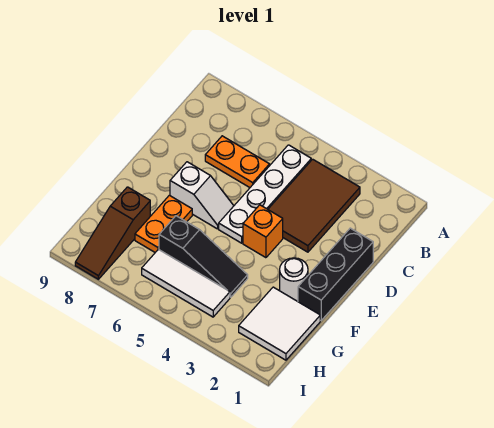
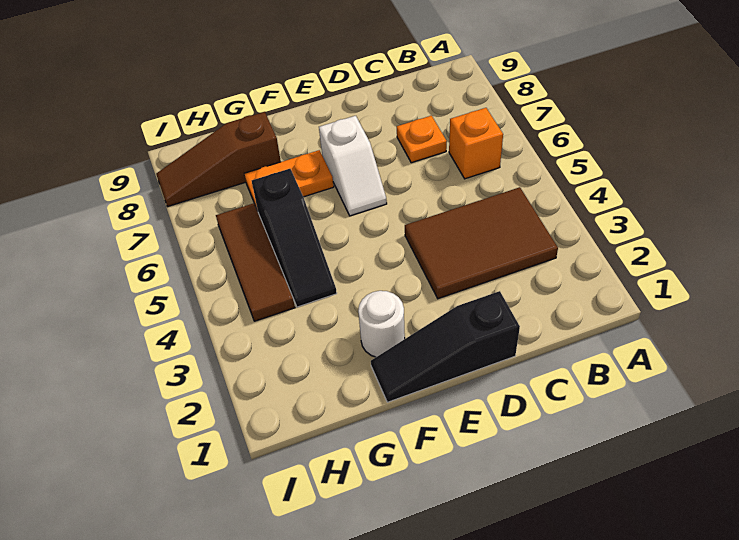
white plate B5:E5 level 1 -> none
orange plate C6:C7 level 1 -> orange plate C7 level 1
black brick D1:F1 level 1 -> black slope D1:F1 level 1 top D
orange brick E4 level 1 -> orange brick B6 level 1
white tile G1:H2 level 1 -> none
white tile H4:H6 level 1 -> brown tile H4:H6 level 1

